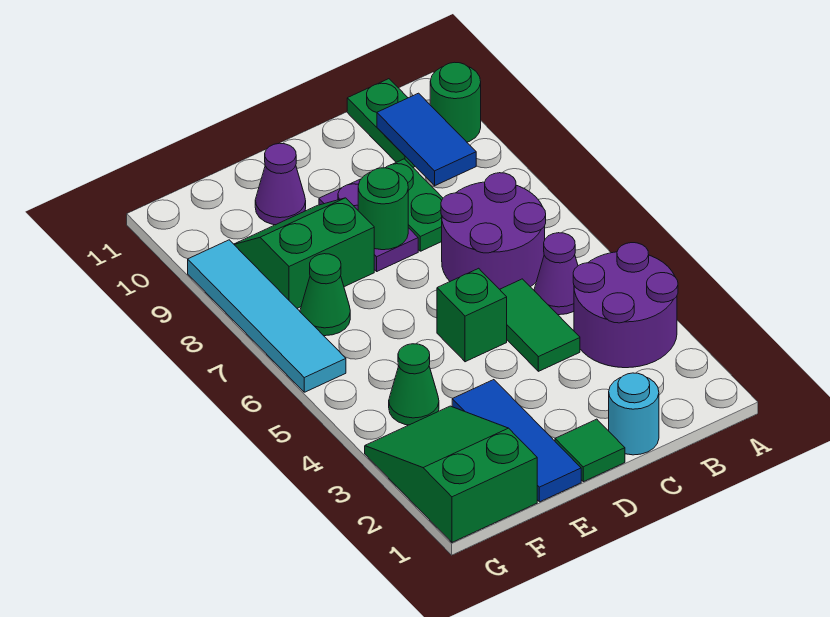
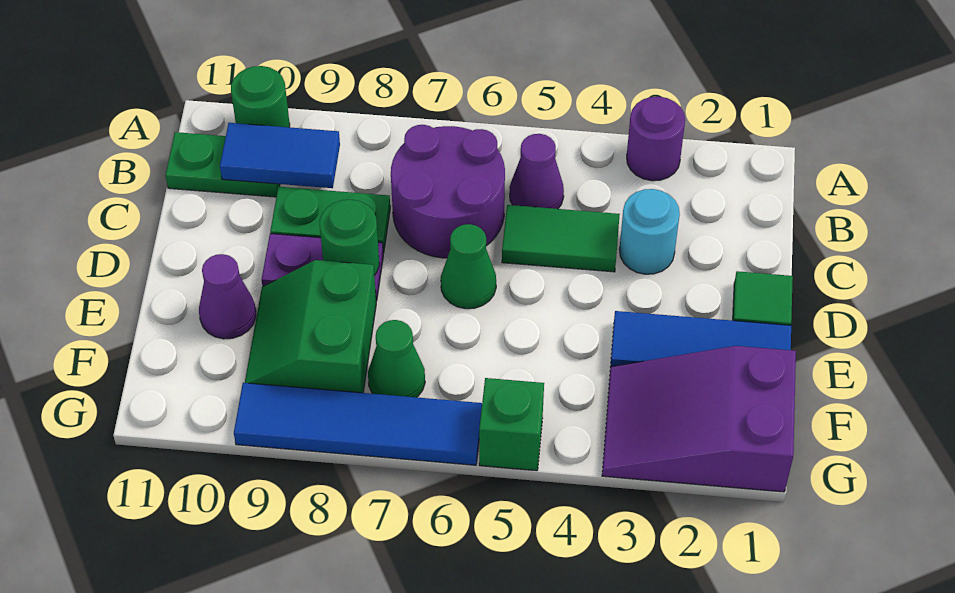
purple round brick A3:B4 level 1 -> purple round brick A3 level 1
cyan round brick C1 level 1 -> cyan round brick C3 level 1
green brick D5 level 1 -> green brick G5 level 1
green slope F1:G3 level 1 top 1 -> purple slope F1:G3 level 1 top 1
green cone F4 level 1 -> green cone D6 level 1
cyan tile G6:G9 level 1 -> blue tile G6:G9 level 1

